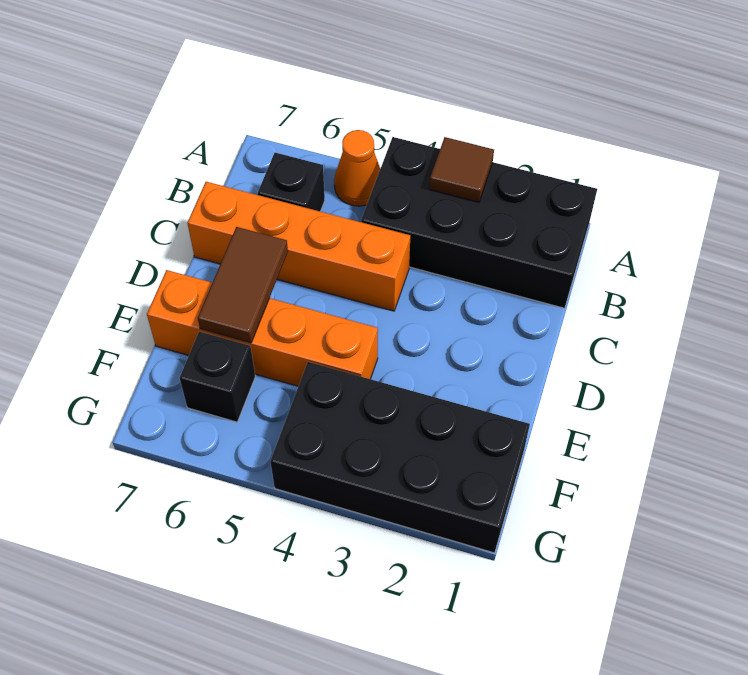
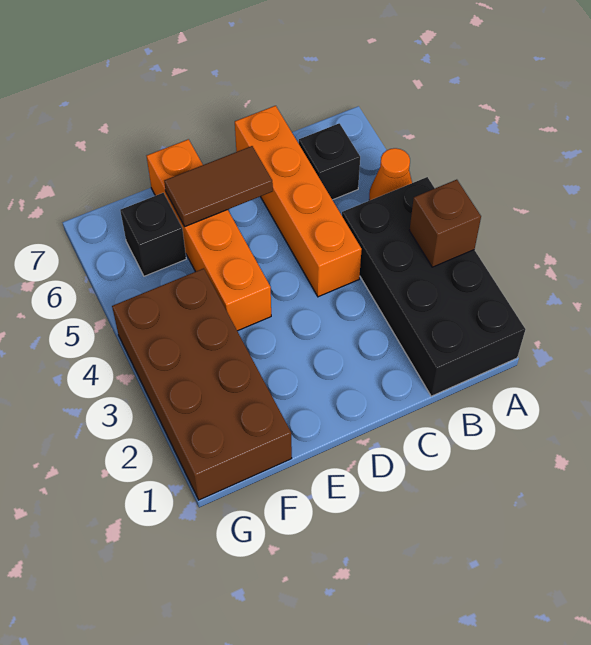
brown tile A3 level 2 -> brown brick A3 level 2
black brick F1:G4 level 1 -> brown brick F1:G4 level 1

